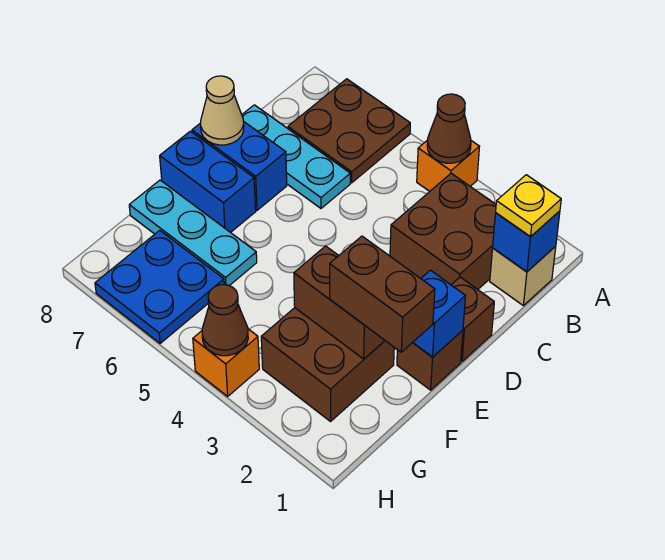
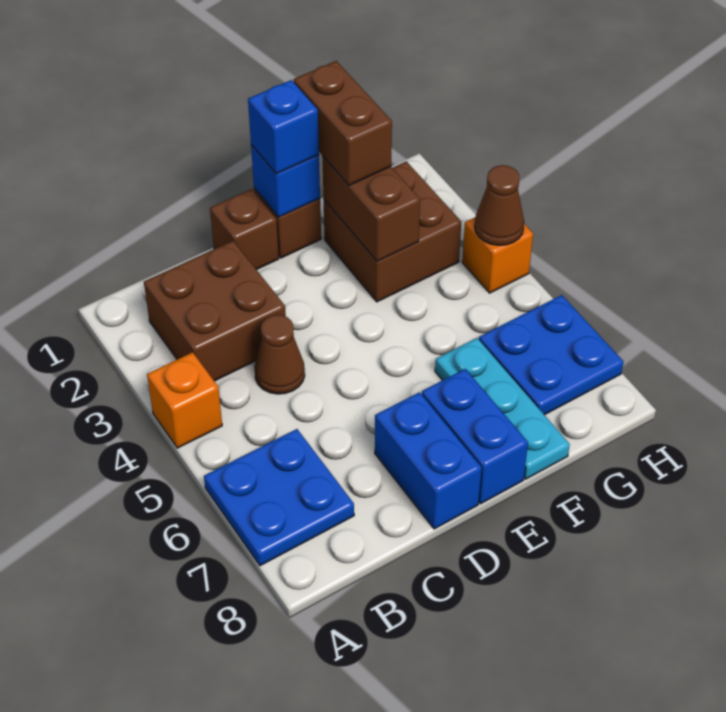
brown cone A4 level 2 -> brown cone C4 level 1
brown plate A6:B7 level 1 -> blue plate A6:B7 level 1
tan brick B1 level 1 -> none
blue brick B1 level 2 -> blue brick E1 level 3
yellow plate B1 level 3 -> none
cyan plate C6:C8 level 1 -> none
tan cone D8 level 2 -> none

